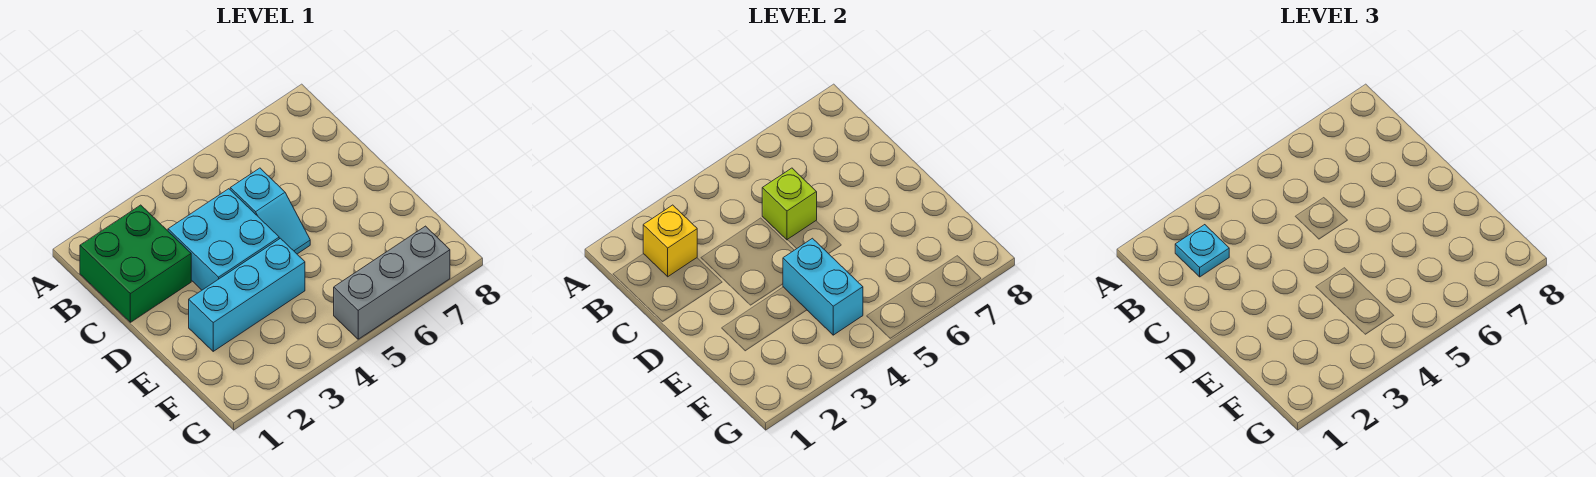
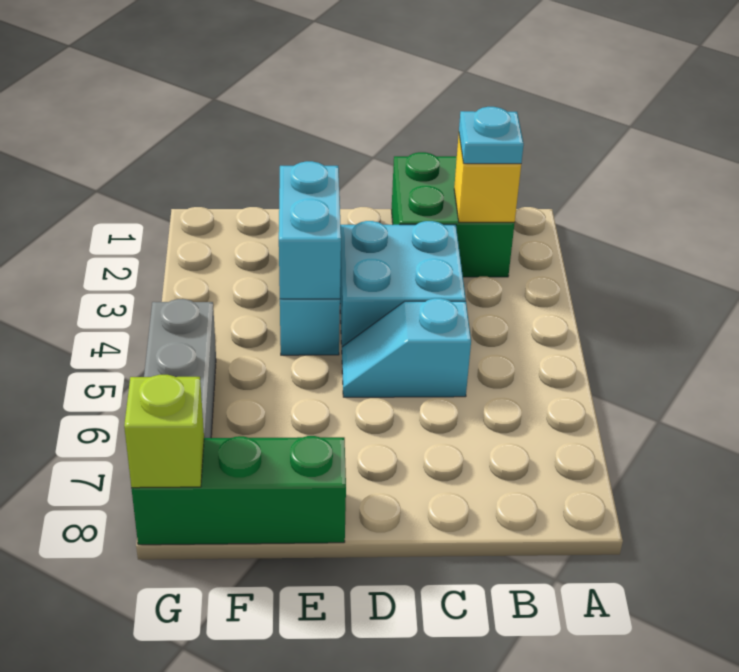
lime brick C5 level 2 -> lime brick G8 level 2
cyan brick E4:F4 level 2 -> cyan brick E3:E4 level 2
none -> green brick E8:G8 level 1

